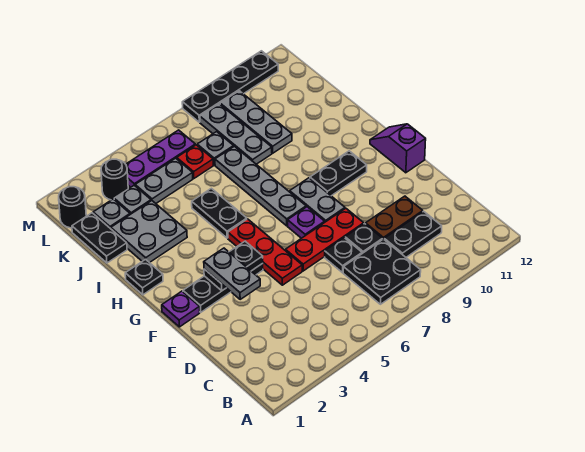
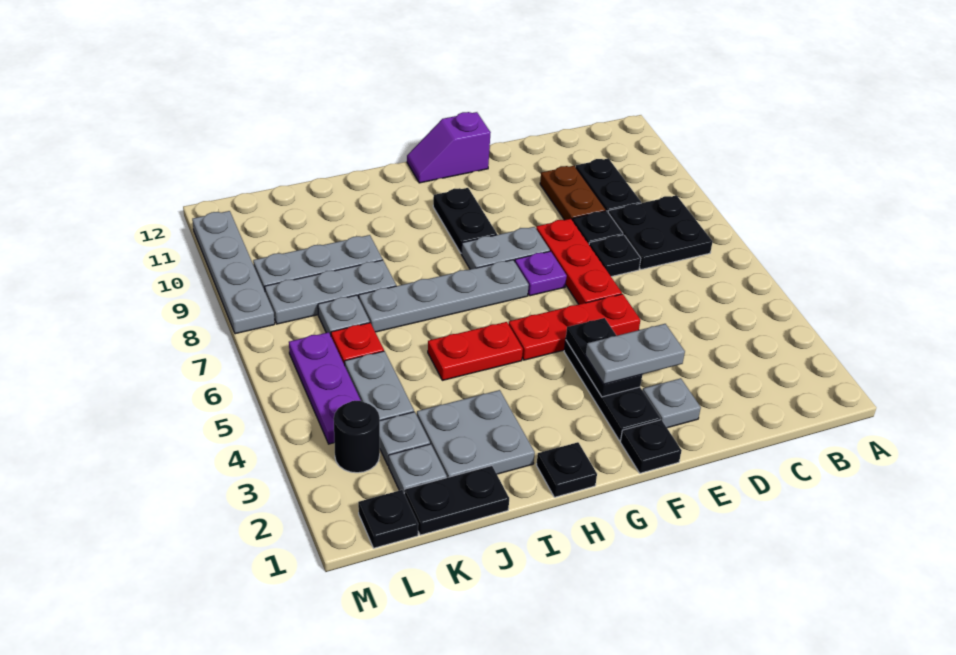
none -> grey plate E2 level 1
purple plate F1 level 1 -> black plate F1 level 1
black plate H5:I5 level 1 -> red plate H5:I5 level 1
black round brick L1 level 1 -> black plate L1 level 1
black plate M8:M11 level 1 -> grey plate M8:M11 level 1

